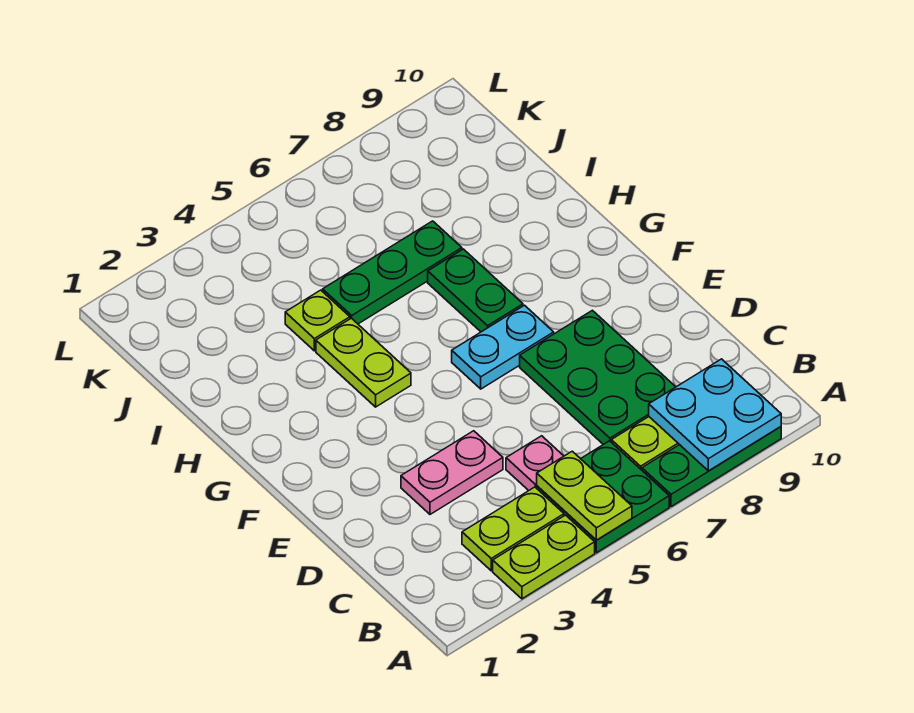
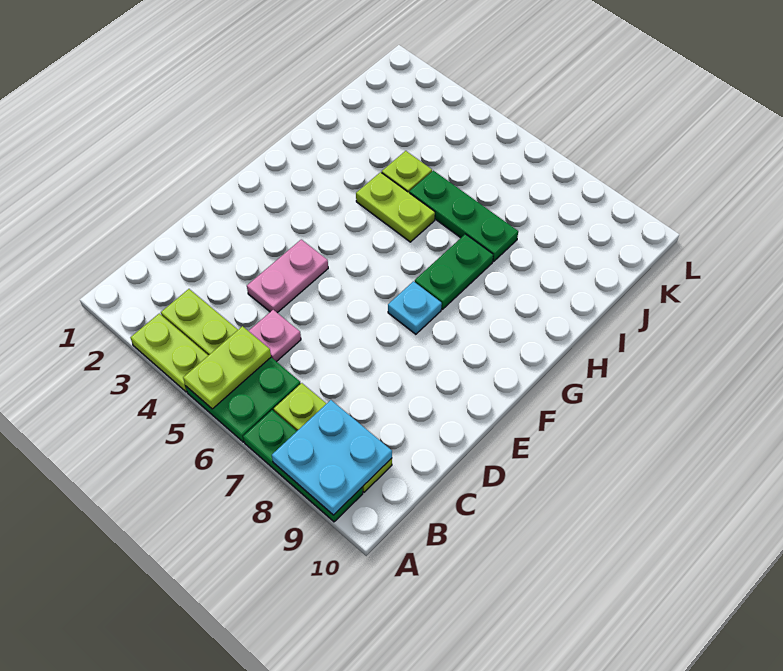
green plate C7:E8 level 1 -> none
pink plate D3:D4 level 1 -> pink plate D4:E4 level 1
cyan plate F6:F7 level 1 -> cyan plate F7 level 1
lime plate G4:H4 level 1 -> lime plate H4:H5 level 1

